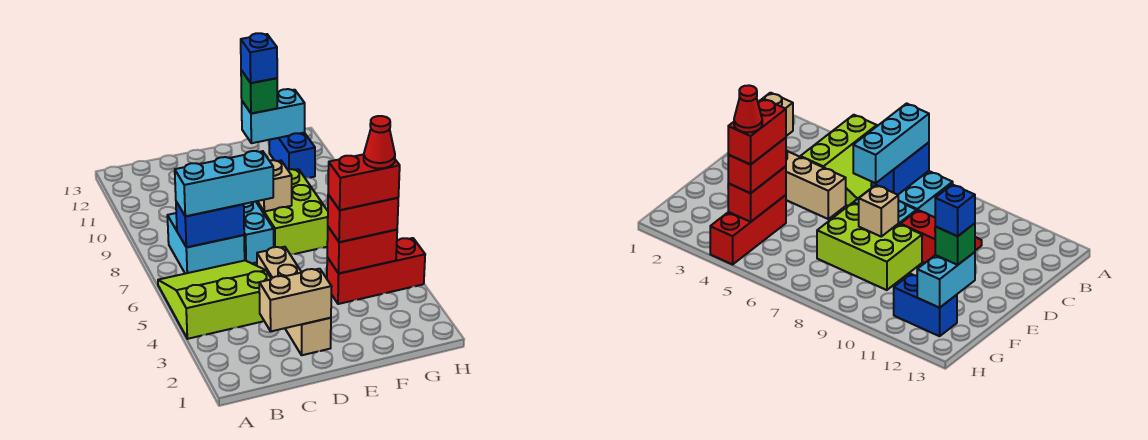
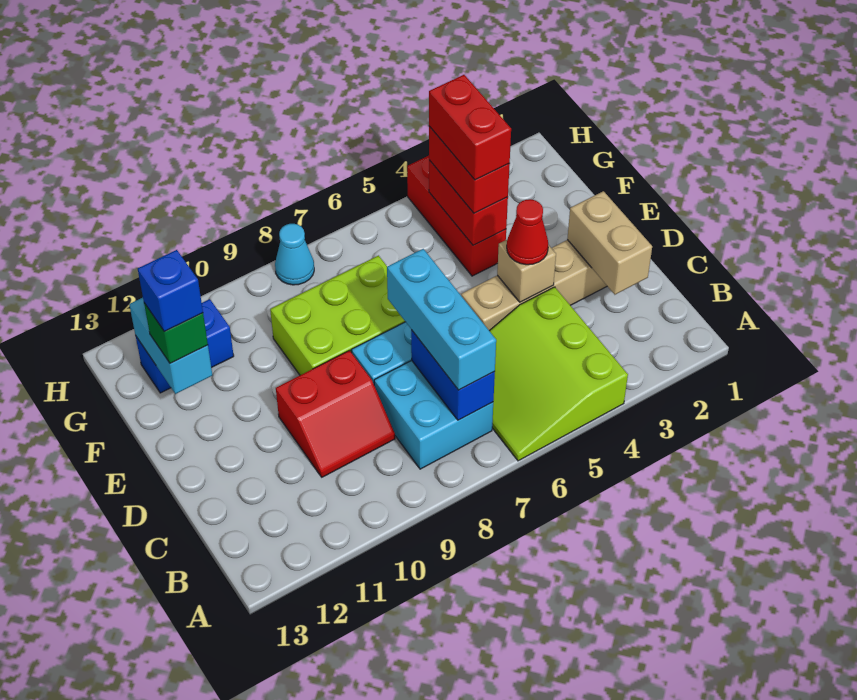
tan brick E8 level 2 -> tan brick D4 level 2
red cone G4 level 5 -> red cone D4 level 3
none -> cyan cone H8 level 1

